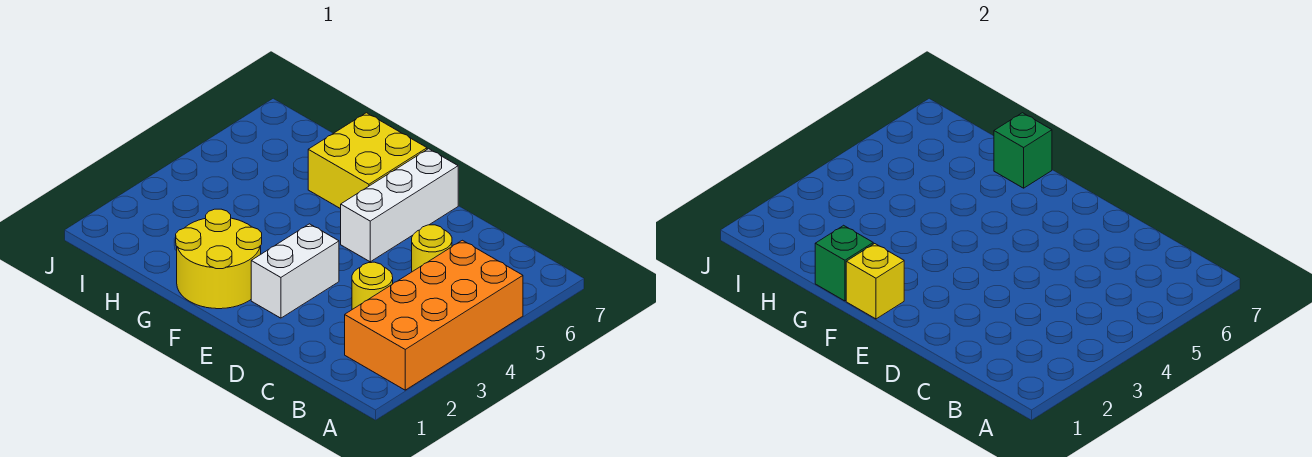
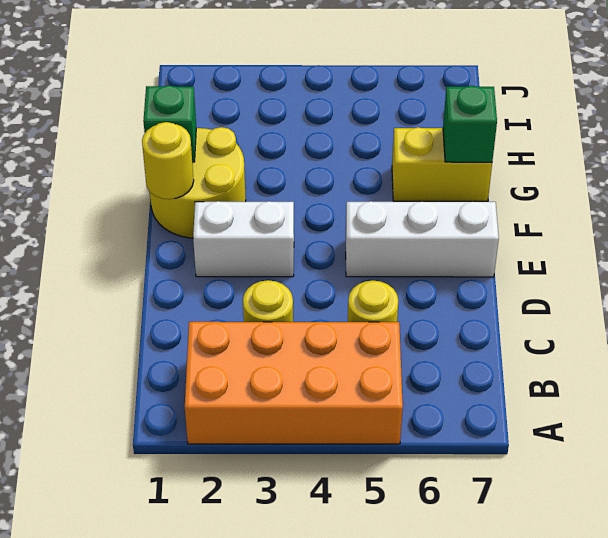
yellow brick F1 level 2 -> yellow round brick F1 level 2
yellow brick F6:G7 level 1 -> yellow brick G6:G7 level 1

